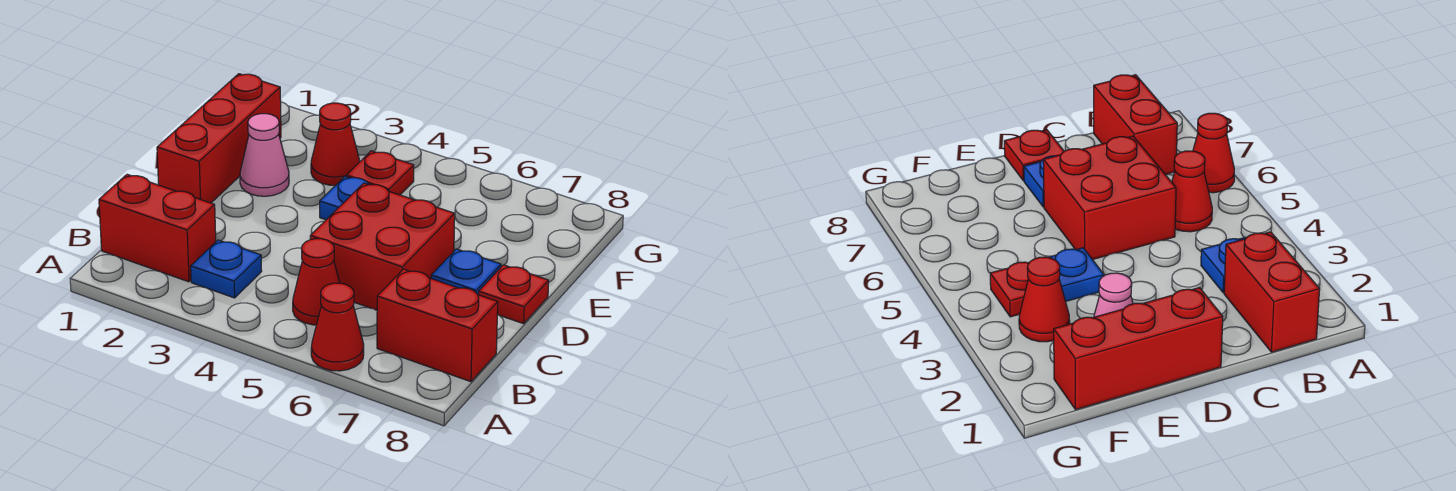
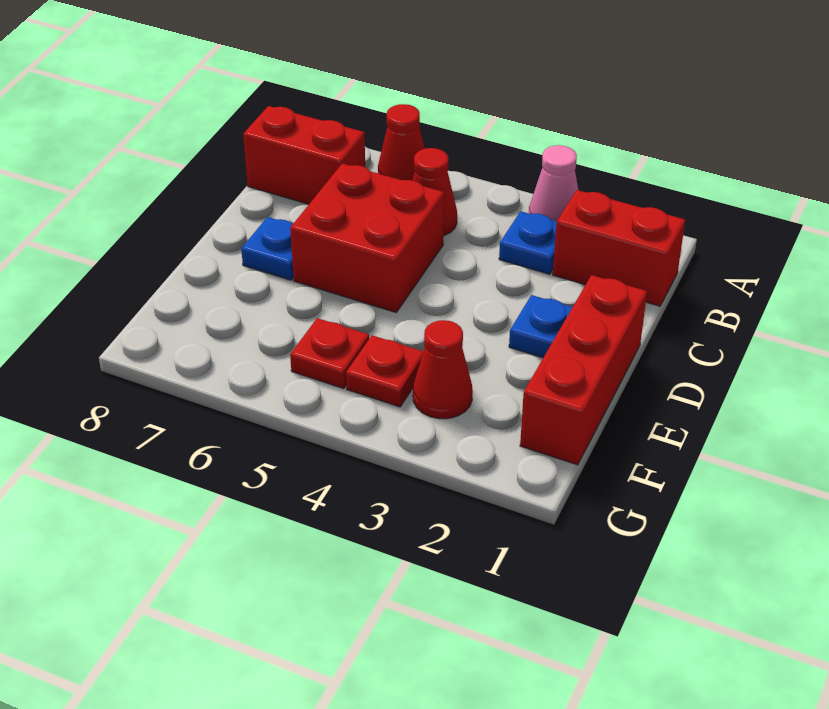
red plate D8 level 1 -> red plate F5 level 1
pink cone E2 level 1 -> pink cone A3 level 1
blue plate E4 level 1 -> blue plate D2 level 1

